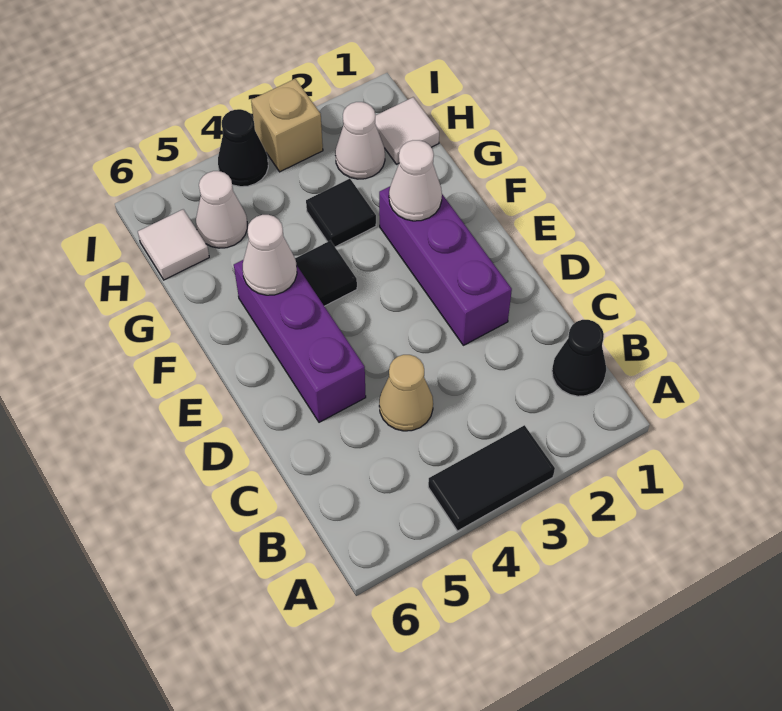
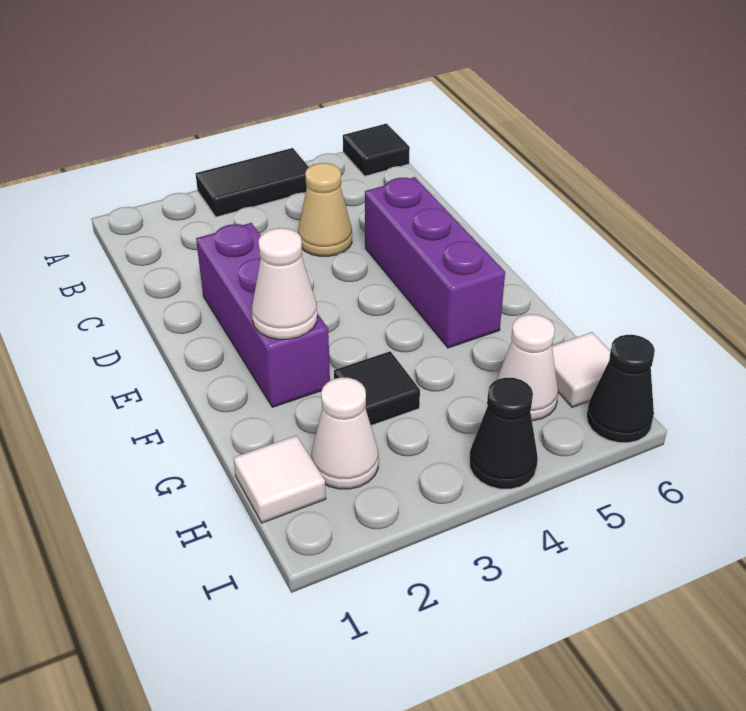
black cone B1 level 1 -> black cone I6 level 1
black tile F4 level 1 -> black tile A6 level 1
white cone F5 level 2 -> none
tan brick I3 level 1 -> none

